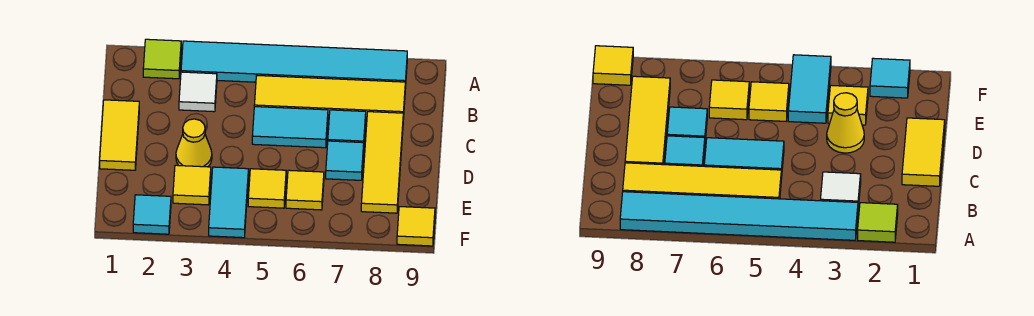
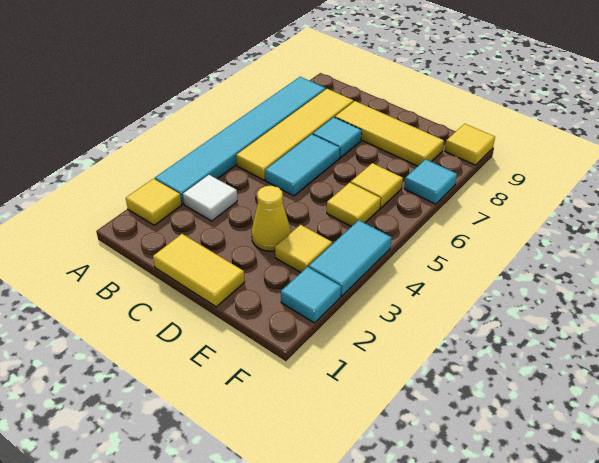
lime tile A2 level 1 -> yellow tile A2 level 1
cyan tile D7 level 1 -> cyan tile F7 level 1
cyan tile E4:F4 level 1 -> cyan tile F3:F4 level 1

